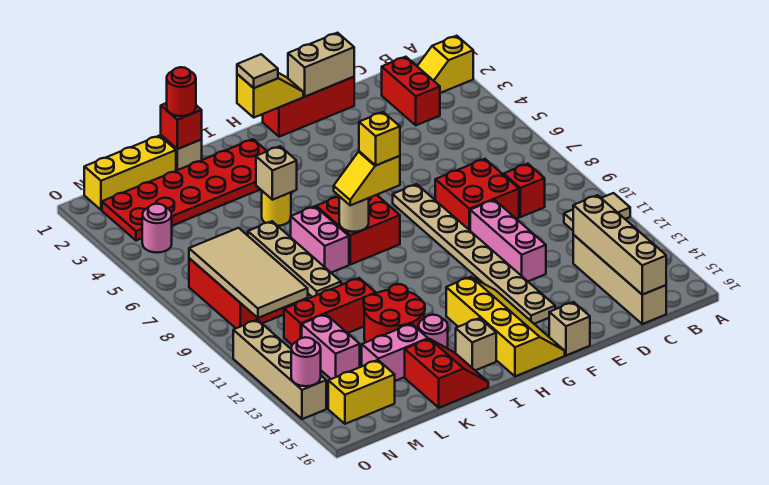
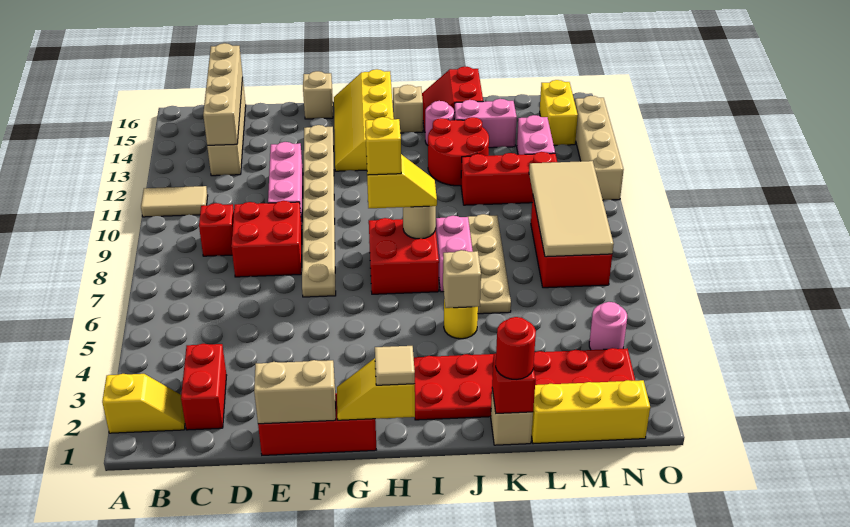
yellow brick M15:N15 level 1 -> yellow brick N14:N15 level 1
pink round brick O14 level 2 -> none

